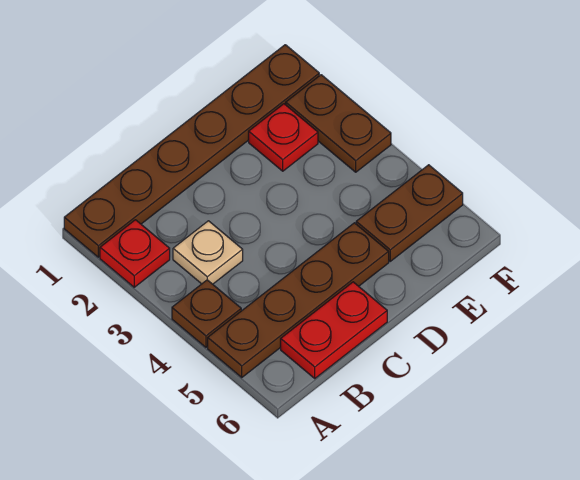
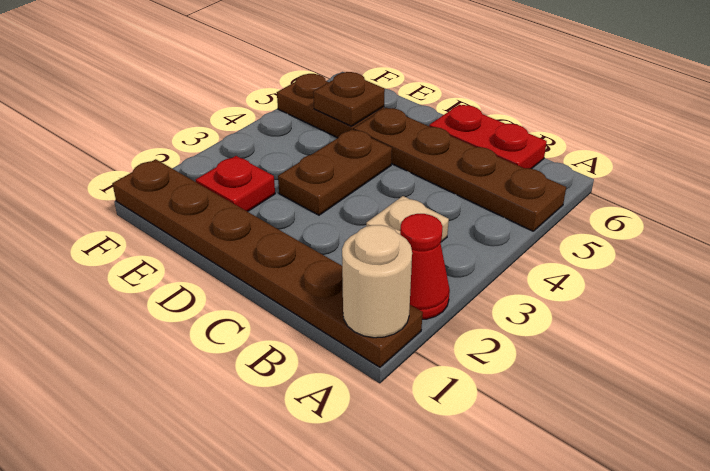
none -> tan round brick A1 level 2
red plate A2 level 1 -> red cone A2 level 1
brown plate A4 level 1 -> brown plate E5 level 2
brown plate F2:F3 level 1 -> brown plate D3:D4 level 1

